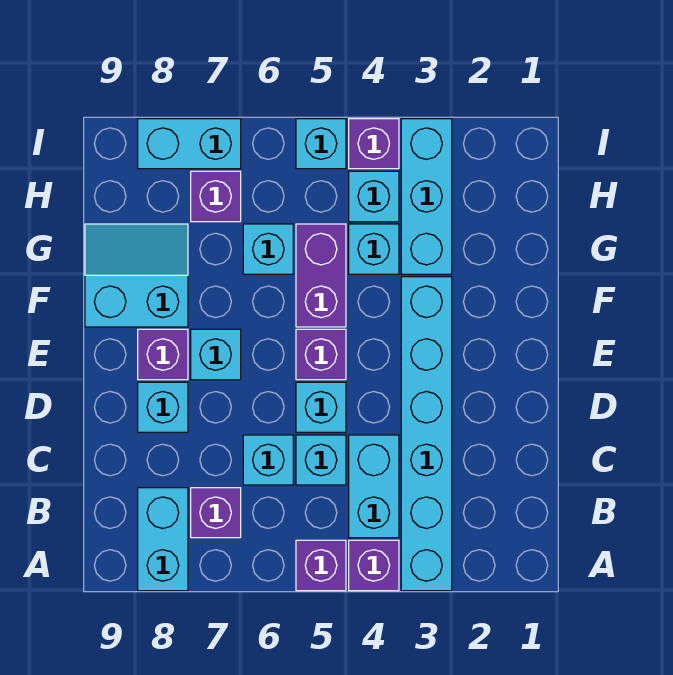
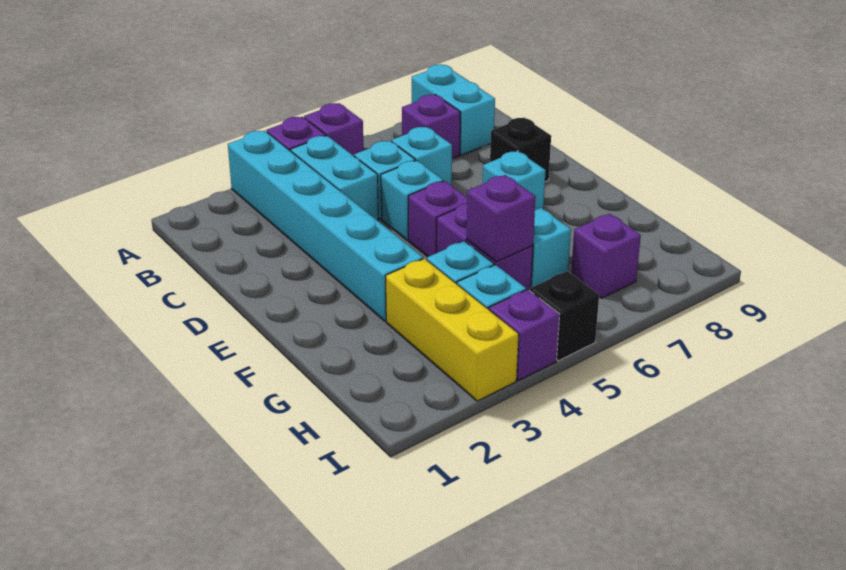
cyan brick D8 level 1 -> black brick D8 level 1
purple brick E8 level 1 -> purple brick G5 level 2
cyan slope F8:G9 level 1 top F -> none
cyan brick G3:I3 level 1 -> yellow brick G3:I3 level 1
cyan brick I5 level 1 -> black brick I5 level 1
cyan brick I7:I8 level 1 -> none

